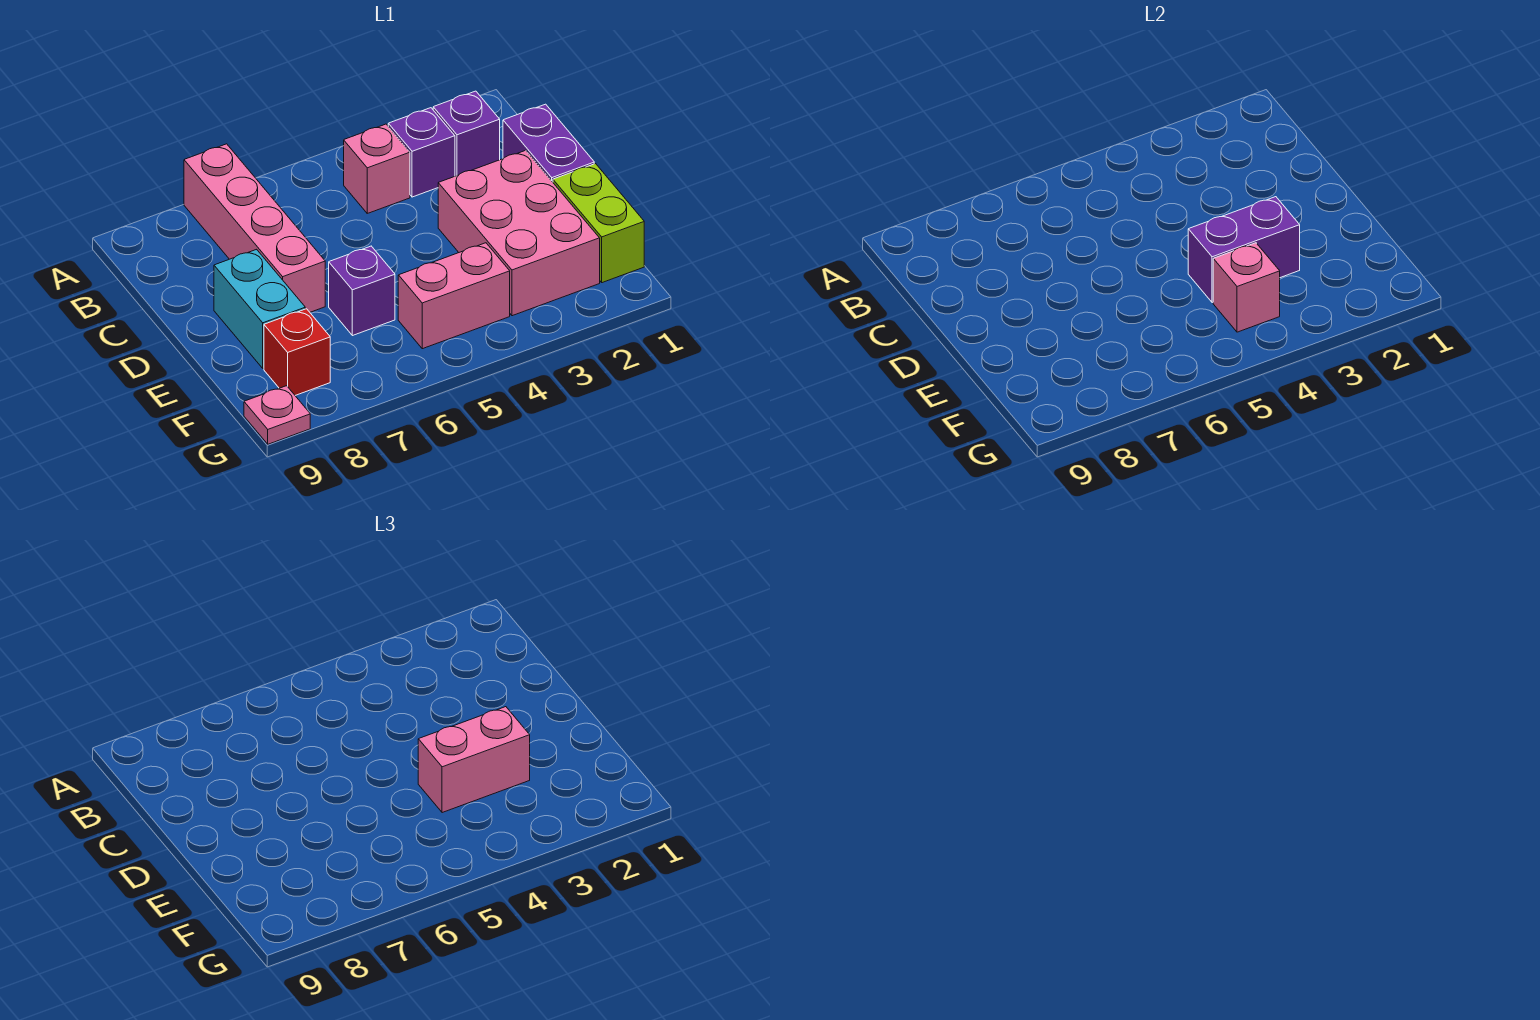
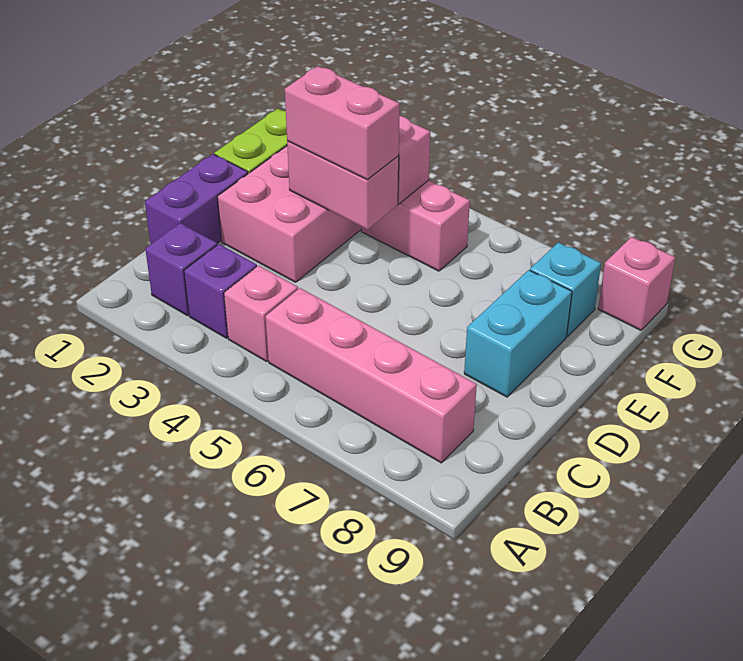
pink brick A7:D7 level 1 -> pink brick B5:B8 level 1
purple brick E3:E4 level 2 -> pink brick E3:E4 level 2
purple brick E6 level 1 -> none
red brick F8 level 1 -> cyan brick F8 level 1
pink plate G9 level 1 -> pink brick G9 level 1

